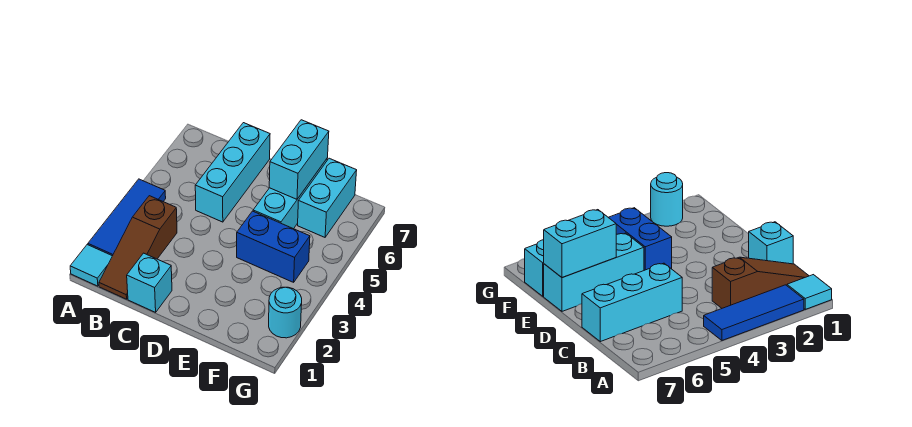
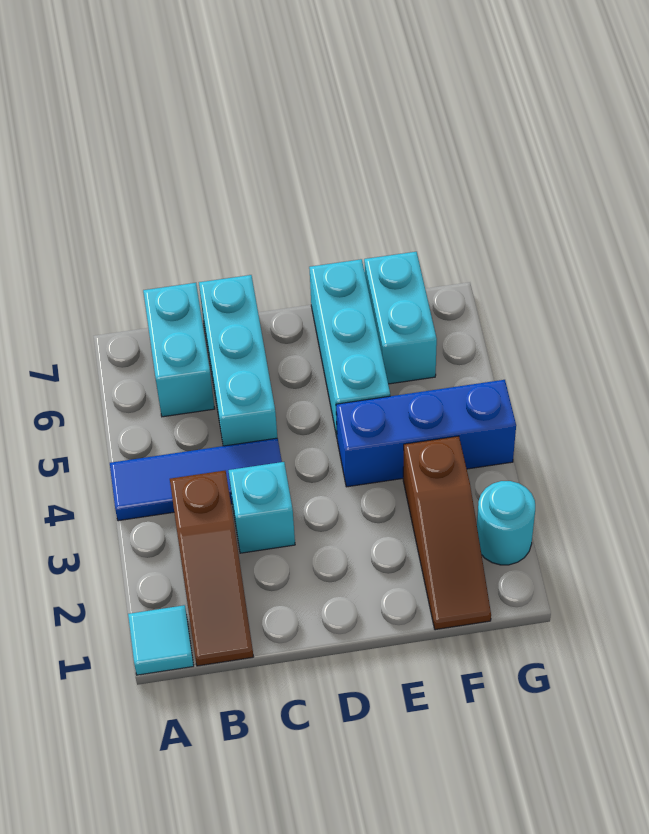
blue tile A2:A4 level 1 -> blue tile A4:C4 level 1
cyan brick C1 level 1 -> cyan brick C3 level 1
blue brick E4:F4 level 1 -> blue brick E4:G4 level 1
cyan brick E6:E7 level 2 -> cyan brick B6:B7 level 1
none -> brown slope F1:F3 level 1 top 3

